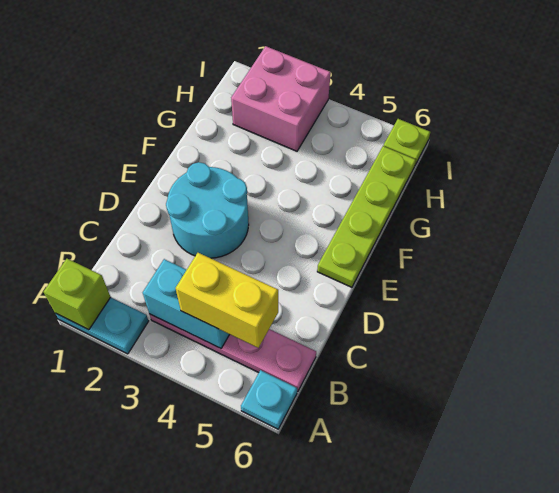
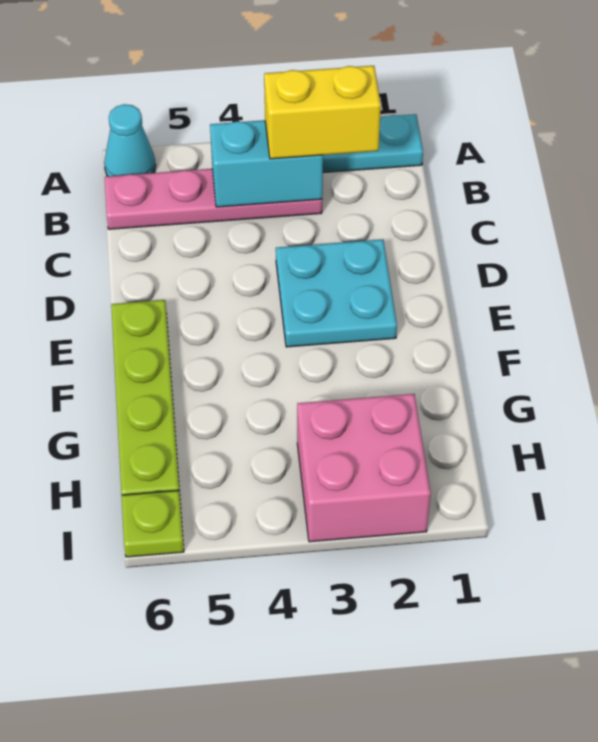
lime brick A1 level 2 -> none
cyan plate A6 level 1 -> cyan cone A6 level 1
yellow brick B4:B5 level 3 -> yellow brick B2:B3 level 3
cyan round brick D2:E3 level 1 -> cyan plate D2:E3 level 1

